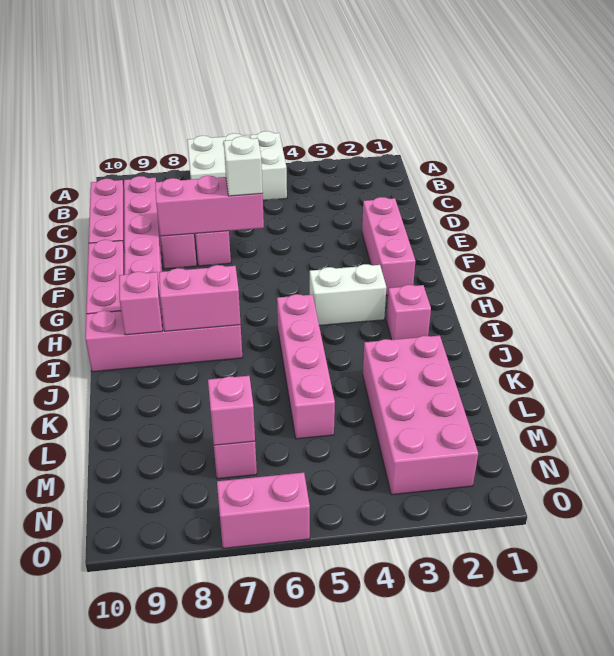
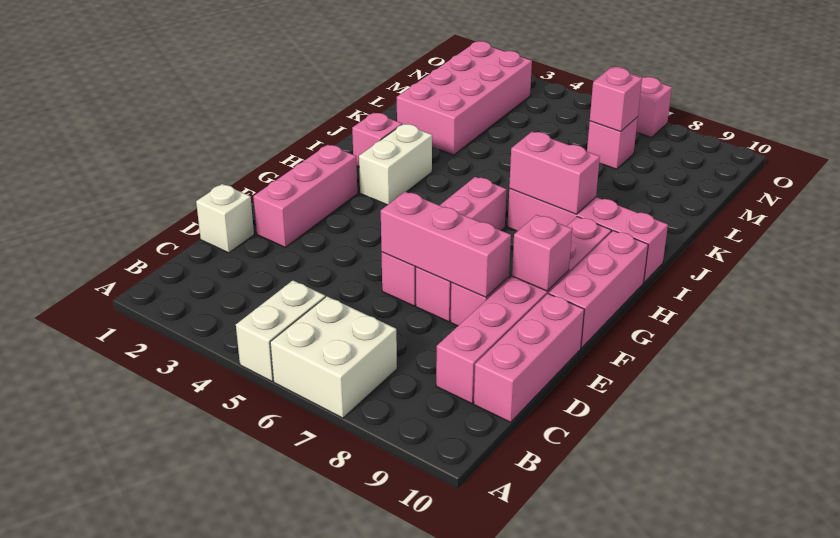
white brick E6 level 3 -> white brick D1 level 1
white brick H3:H4 level 1 -> white brick H3:I3 level 1
pink brick I5:L5 level 1 -> pink brick E6:H6 level 1
pink brick I9 level 2 -> pink brick F9 level 2

